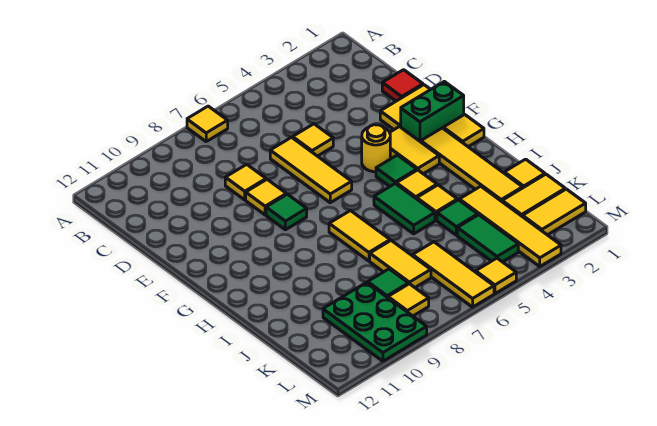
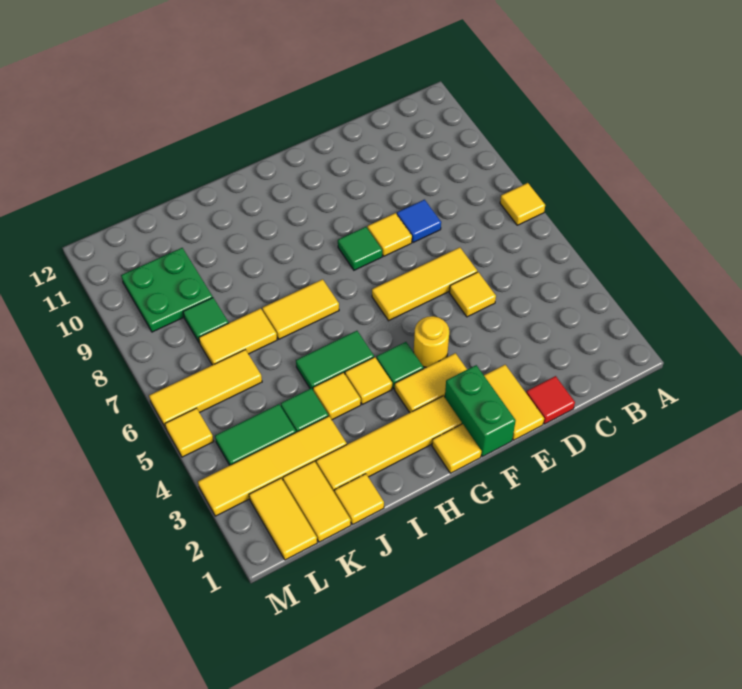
yellow tile D8 level 1 -> blue tile D8 level 1
green plate K9:M10 level 1 -> green plate K9:L10 level 1
yellow tile L8 level 1 -> none

